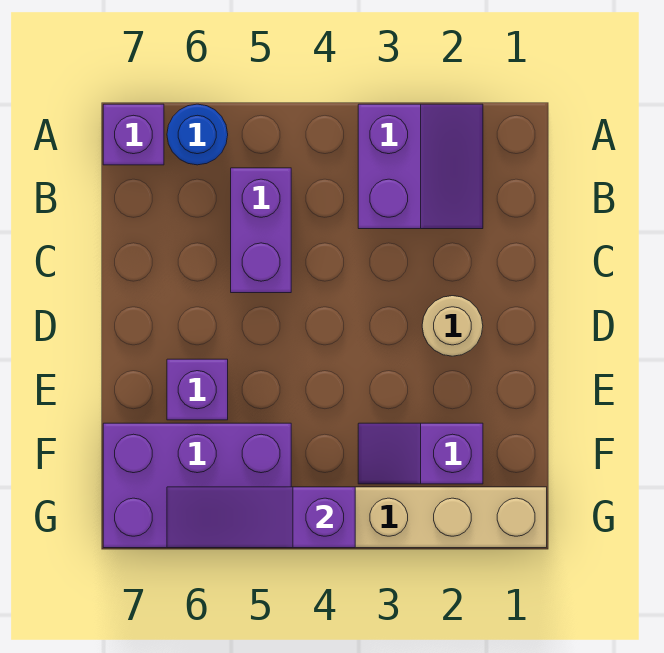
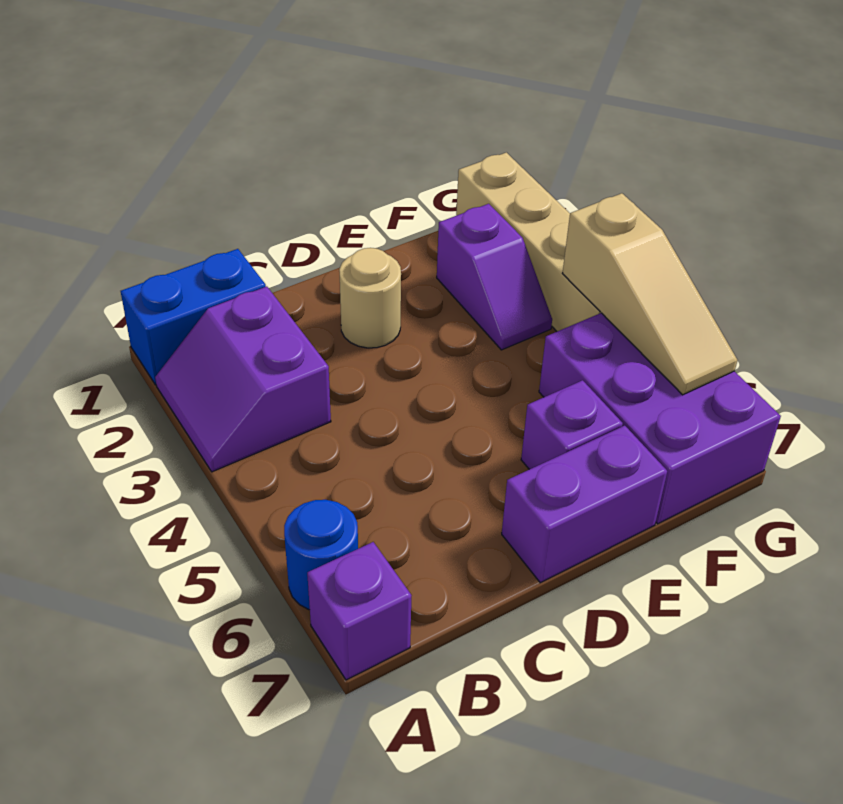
none -> blue brick A1:B1 level 1
purple slope A2:B3 level 1 top 3 -> purple slope A2:B3 level 1 top B
purple brick B5:C5 level 1 -> purple brick D7:E7 level 1
purple slope G4:G6 level 2 top 4 -> tan slope G4:G6 level 2 top 4

